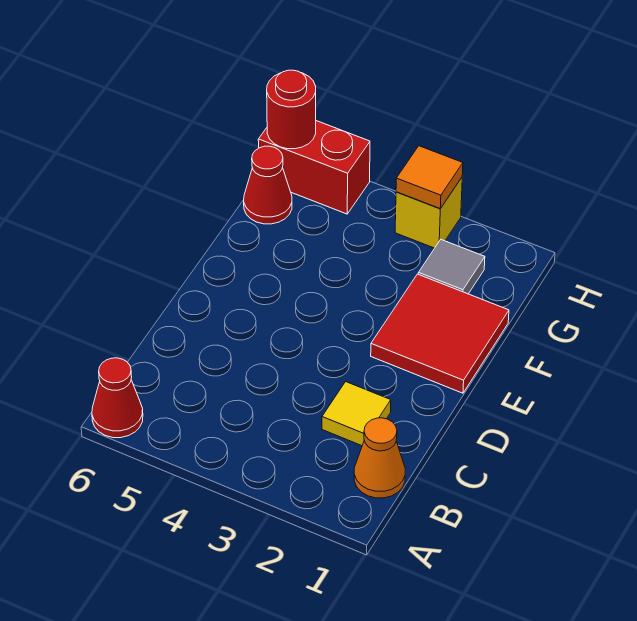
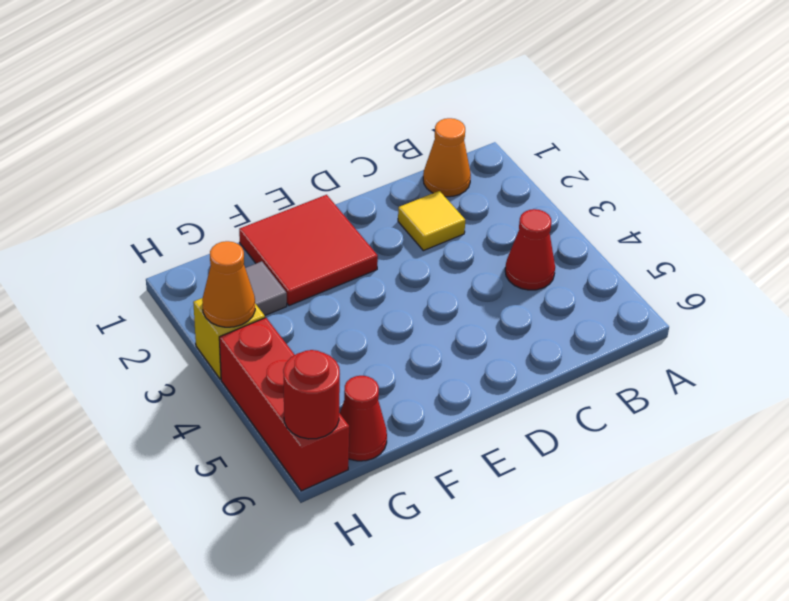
red cone A6 level 1 -> red cone B4 level 1
orange tile H3 level 2 -> orange cone H3 level 2
red brick H5:H6 level 1 -> red brick H4:H6 level 1

